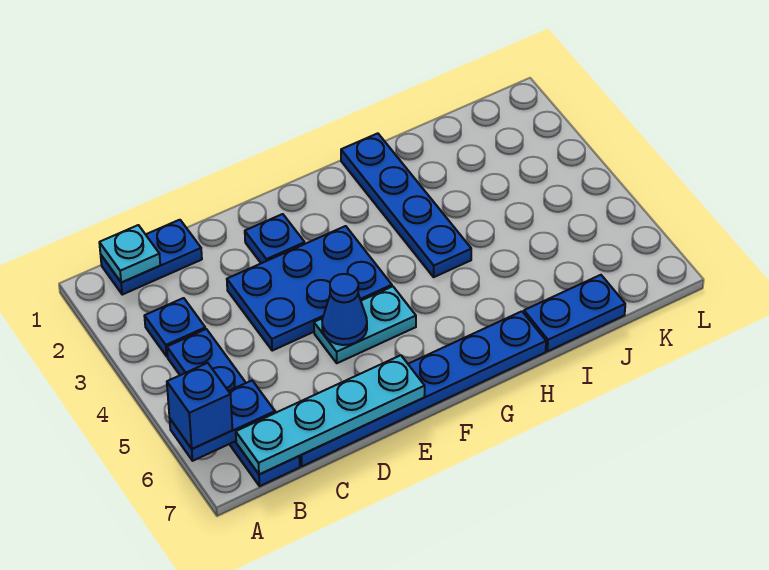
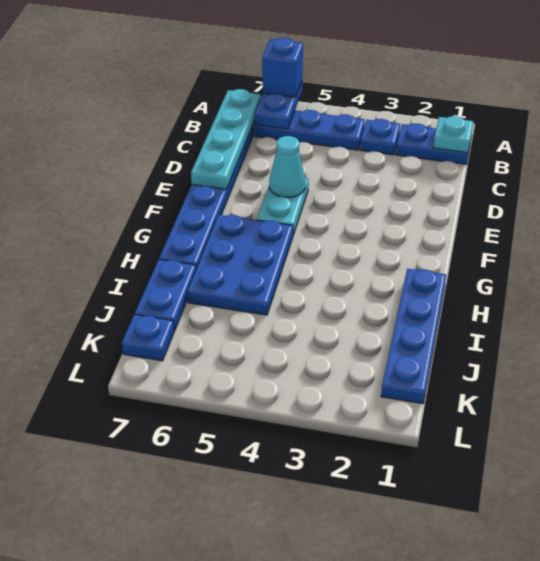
blue plate B1:C1 level 1 -> blue plate B1:B2 level 1
blue plate D3:F4 level 1 -> blue plate G5:I6 level 1
blue plate E2 level 1 -> blue plate K7 level 1
blue cone E5 level 2 -> cyan cone E5 level 2
blue plate H1:H4 level 1 -> blue plate H1:K1 level 1

